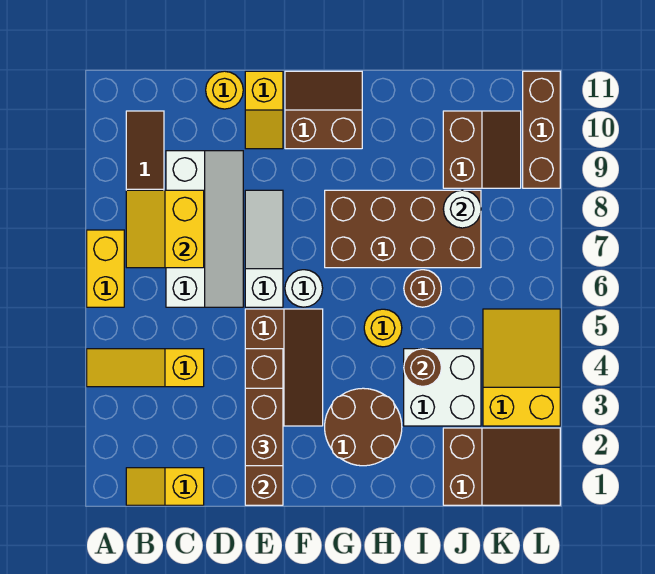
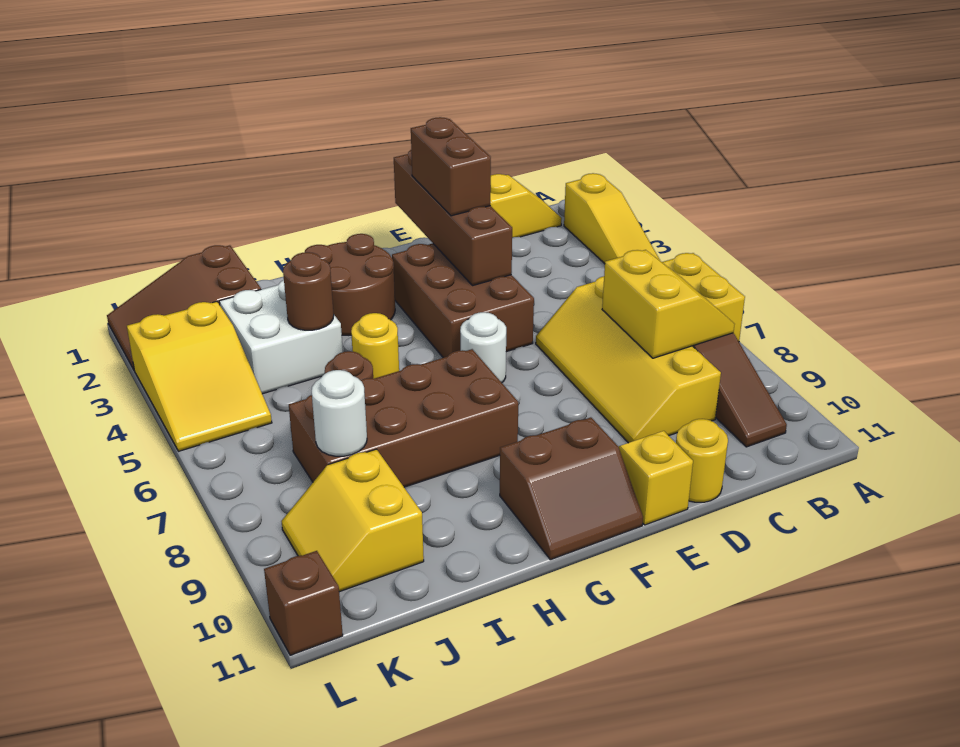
yellow slope A4:C4 level 1 top C -> yellow slope A2:A4 level 1 top 2
white slope C6:D9 level 1 top C -> yellow slope C6:D9 level 1 top C
brown slope E3:F5 level 1 top E -> brown brick E3:F5 level 1
white slope E6:E8 level 1 top 6 -> none
brown slope J9:K10 level 1 top J -> yellow slope J9:K10 level 1 top J
brown brick L9:L11 level 1 -> brown brick L11 level 1

